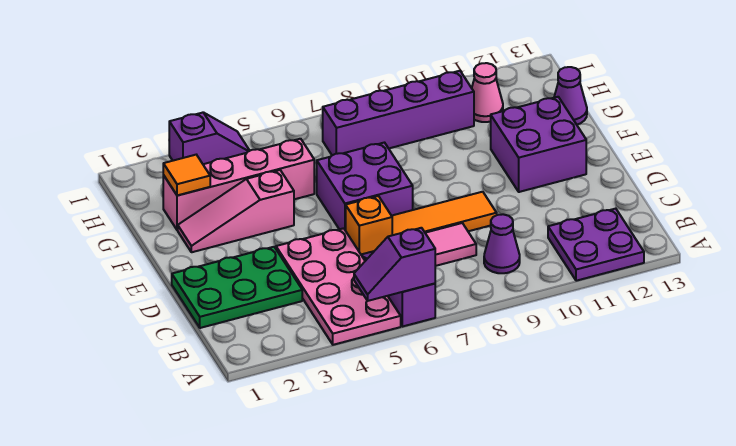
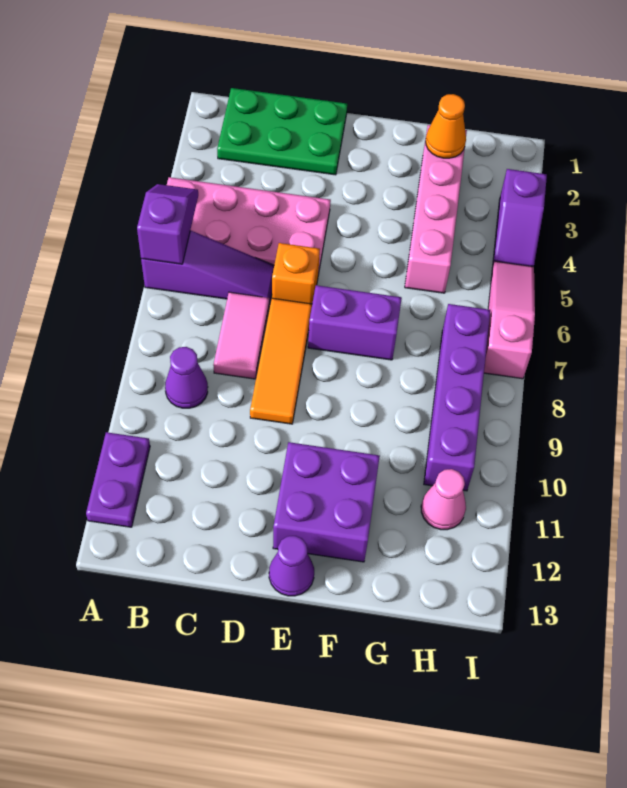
purple plate A11:B12 level 1 -> purple plate A11:A12 level 1
green plate C1:D3 level 1 -> green plate B1:D2 level 1
purple brick E6:F7 level 1 -> purple brick E7:F7 level 1
pink slope F2:F4 level 1 top 4 -> pink slope I5:I7 level 1 top 7
orange tile G2 level 2 -> orange cone G2 level 2
purple cone G13 level 1 -> purple cone E13 level 1

